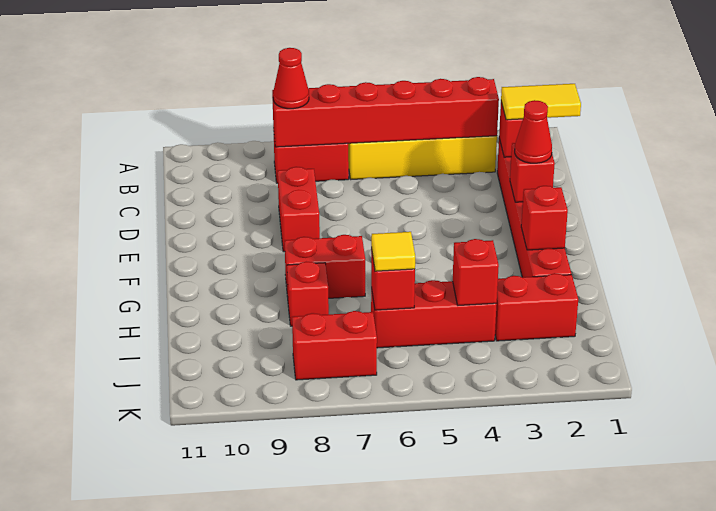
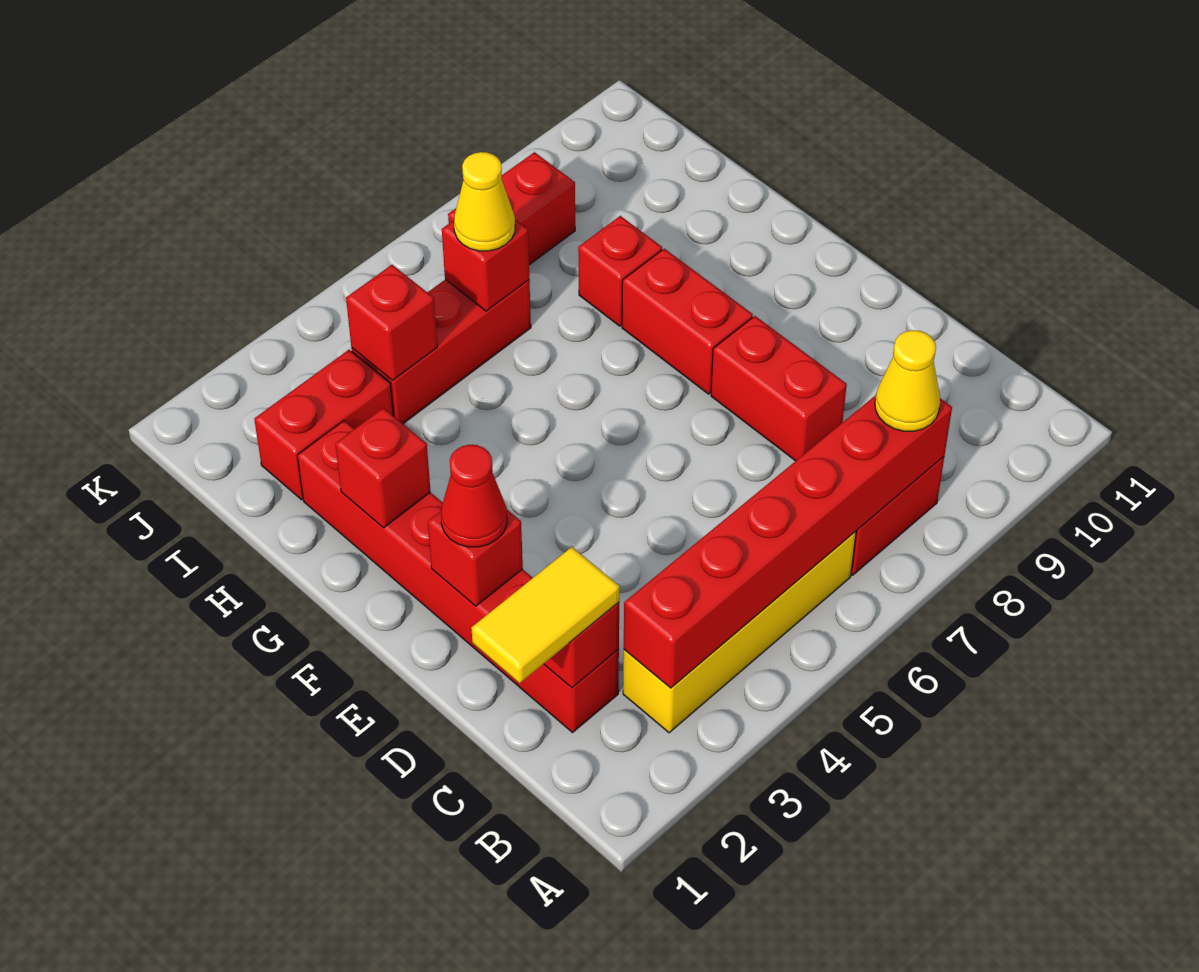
red cone B8 level 3 -> yellow cone B8 level 3
red brick G7:G8 level 1 -> red brick F8:G8 level 1
yellow tile I6 level 3 -> yellow cone I6 level 3

